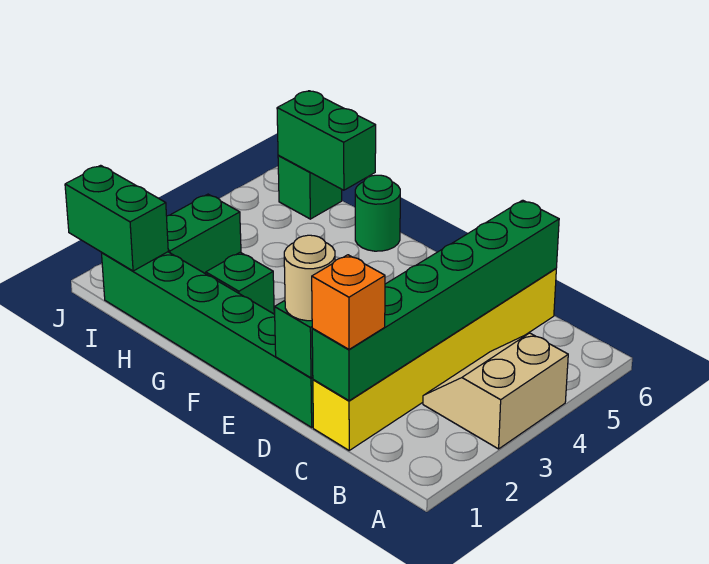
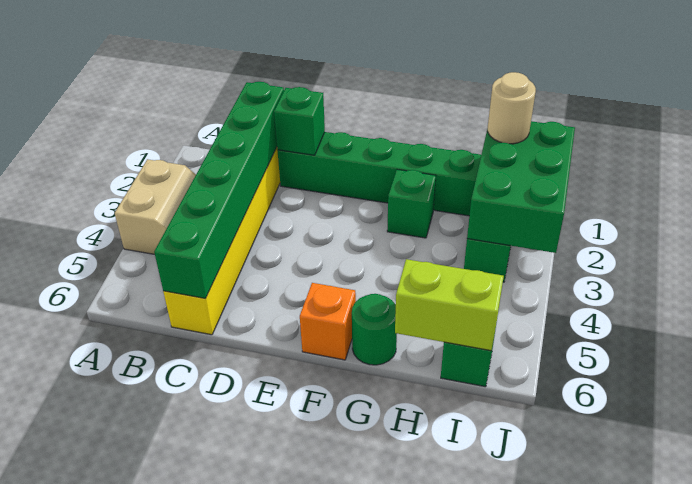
orange brick C1 level 3 -> orange brick F6 level 1
tan round brick D1 level 3 -> tan round brick I1 level 3
green brick H6:I6 level 2 -> lime brick H6:I6 level 2
green brick I1:J1 level 2 -> green brick I1:J3 level 2

